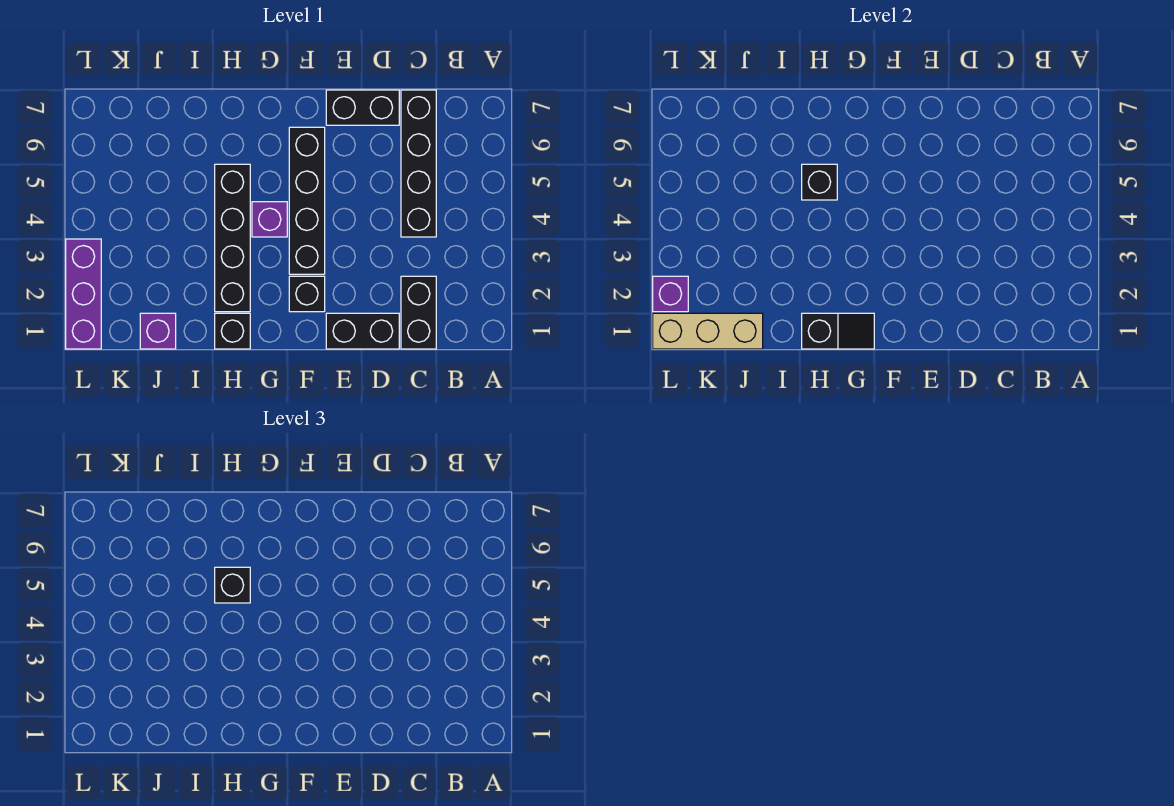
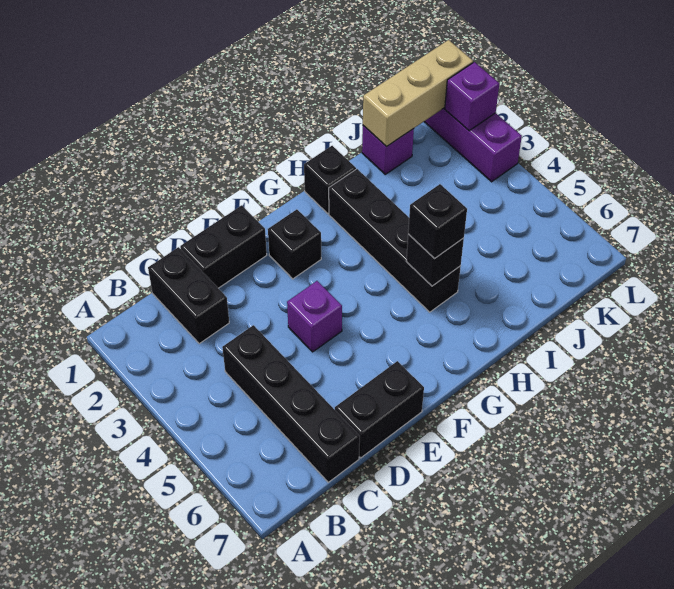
black brick F3:F6 level 1 -> none
black slope G1:H1 level 2 top H -> none
purple brick G4 level 1 -> purple brick E4 level 1

